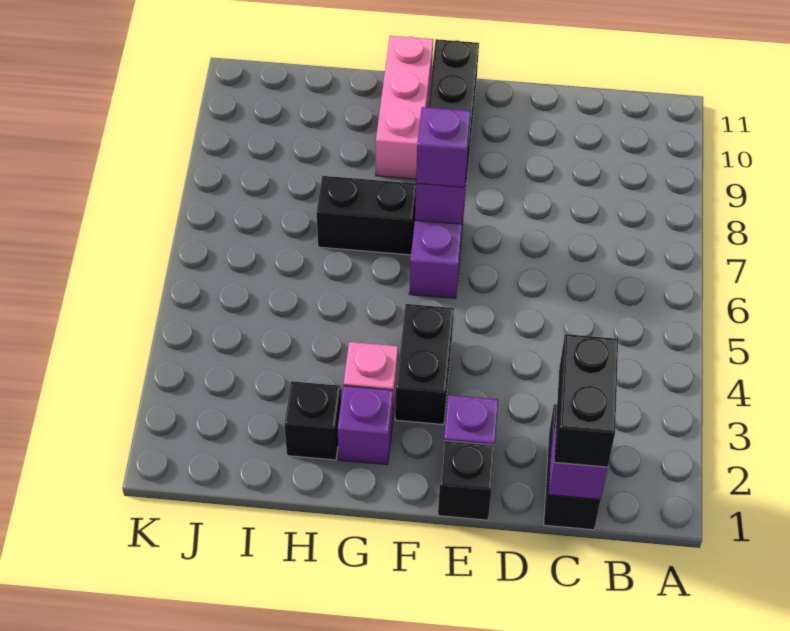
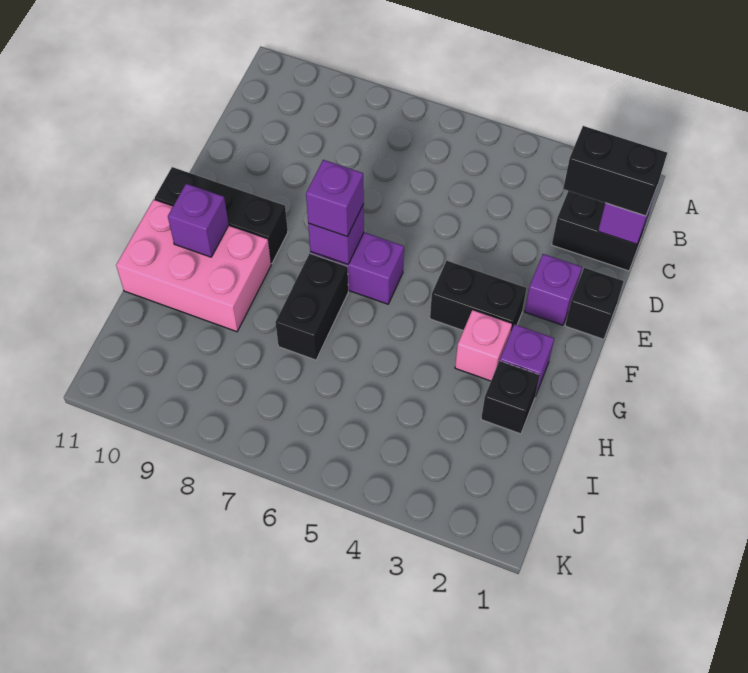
pink brick G9:G11 level 1 -> pink brick G9:H11 level 1
none -> purple brick G10 level 2

